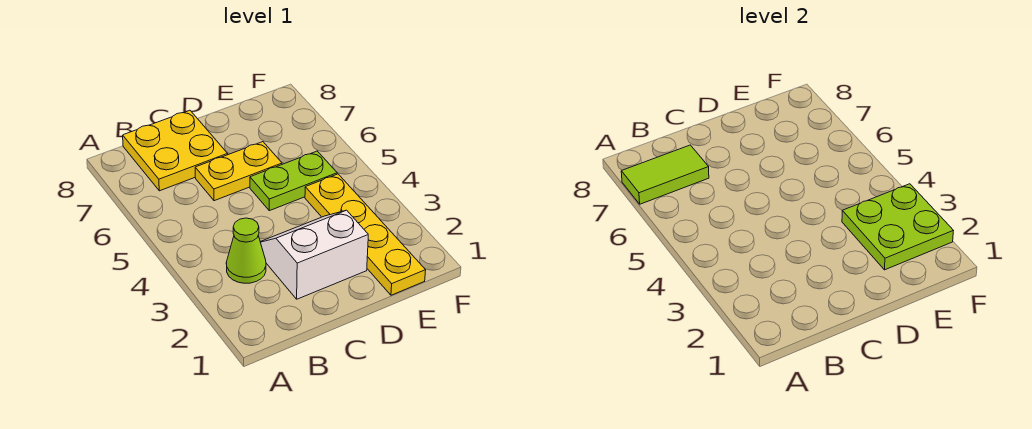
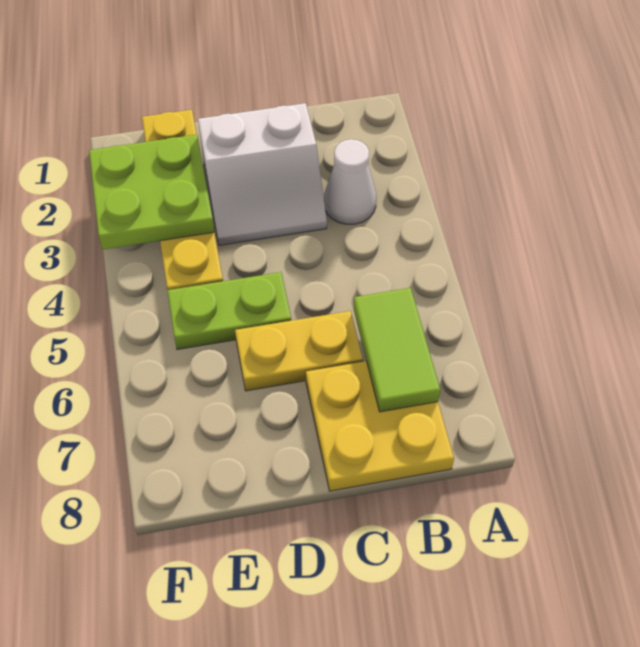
lime tile A7:B7 level 2 -> lime tile B6:B7 level 2
lime cone B3 level 1 -> white cone B3 level 1

